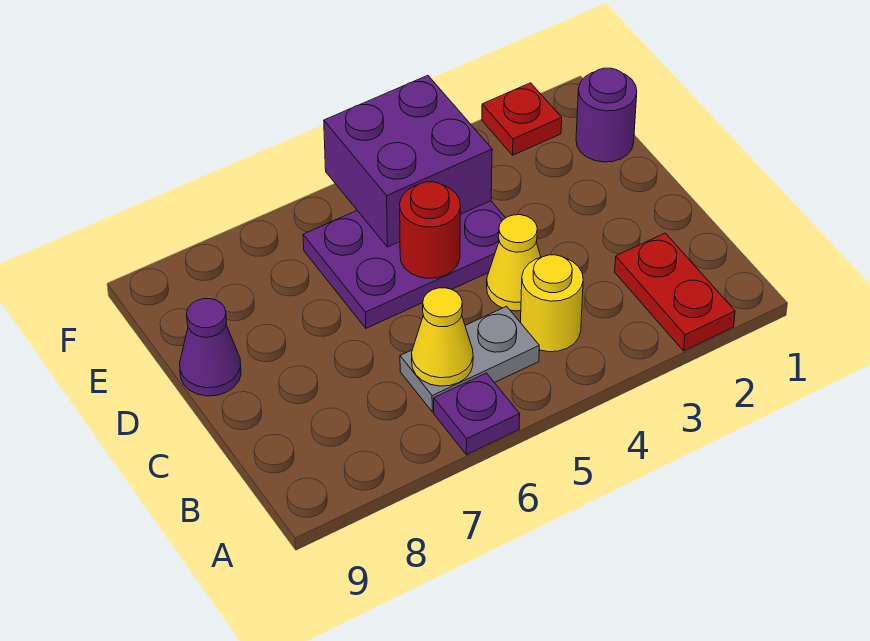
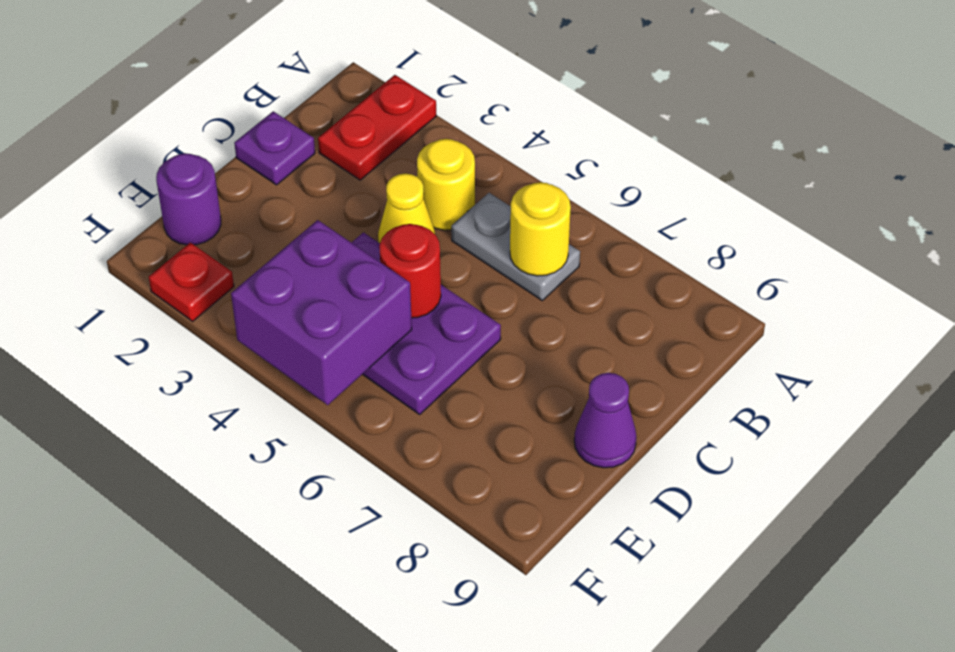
purple plate A6 level 1 -> purple plate C1 level 1
yellow cone B6 level 2 -> yellow round brick B6 level 2

